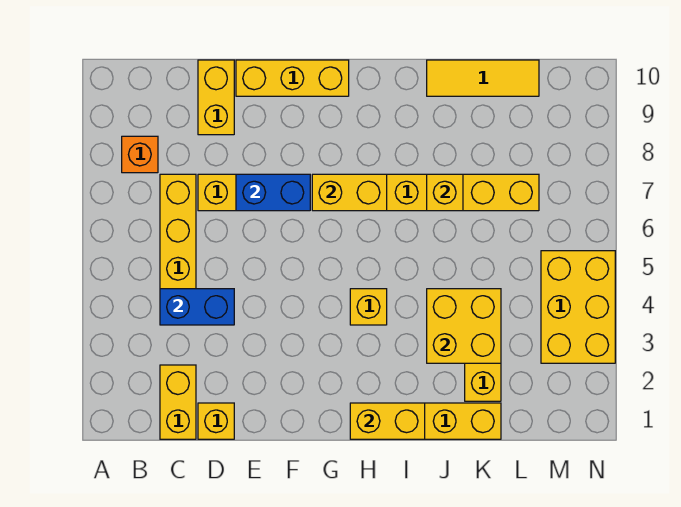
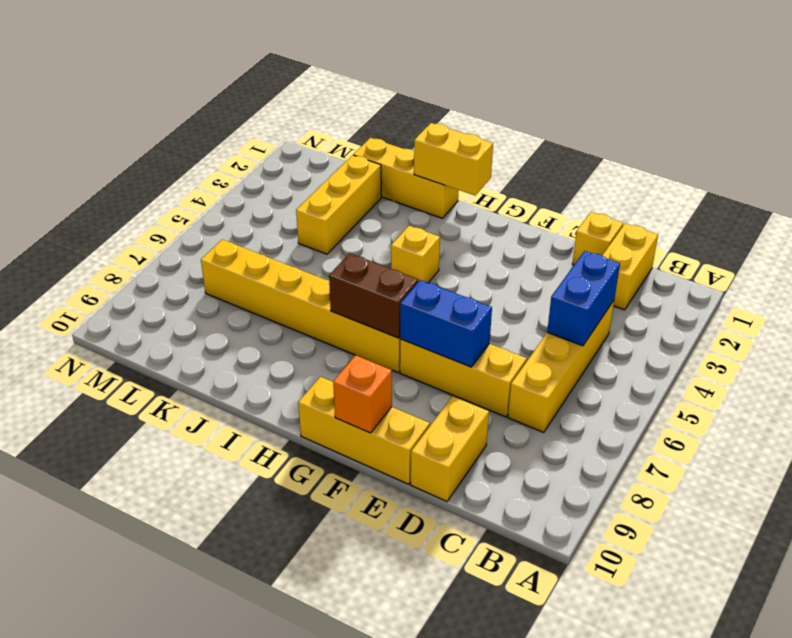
orange brick B8 level 1 -> orange brick F10 level 2
blue brick C4:D4 level 2 -> blue brick C4:C5 level 2
yellow brick G7:H7 level 2 -> brown brick G7:H7 level 2
yellow brick J3:K4 level 2 -> none
yellow brick J7 level 2 -> none
yellow tile J10:L10 level 1 -> none
yellow brick M3:N5 level 1 -> none

